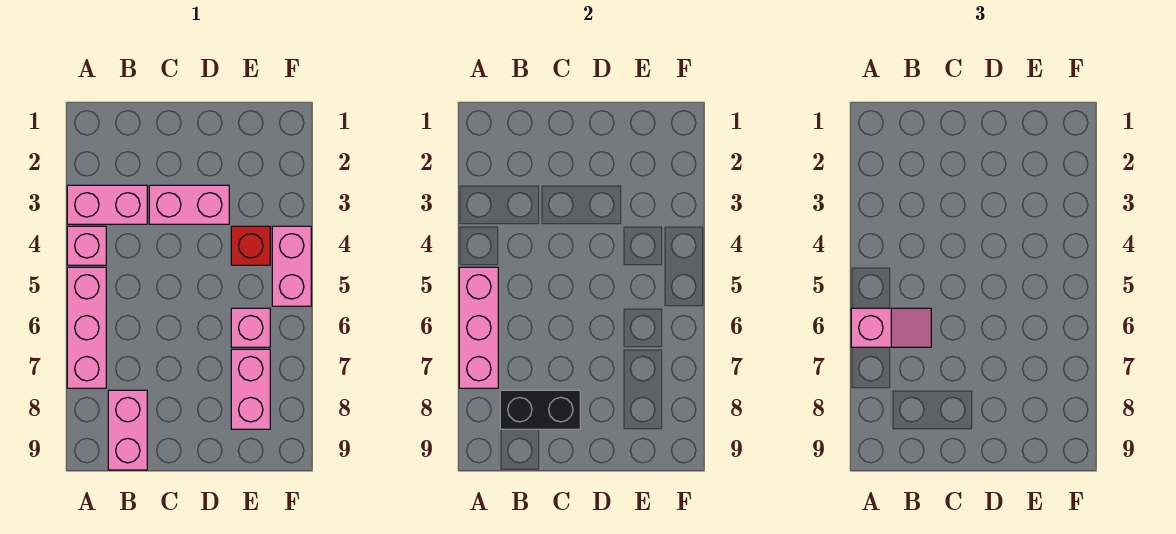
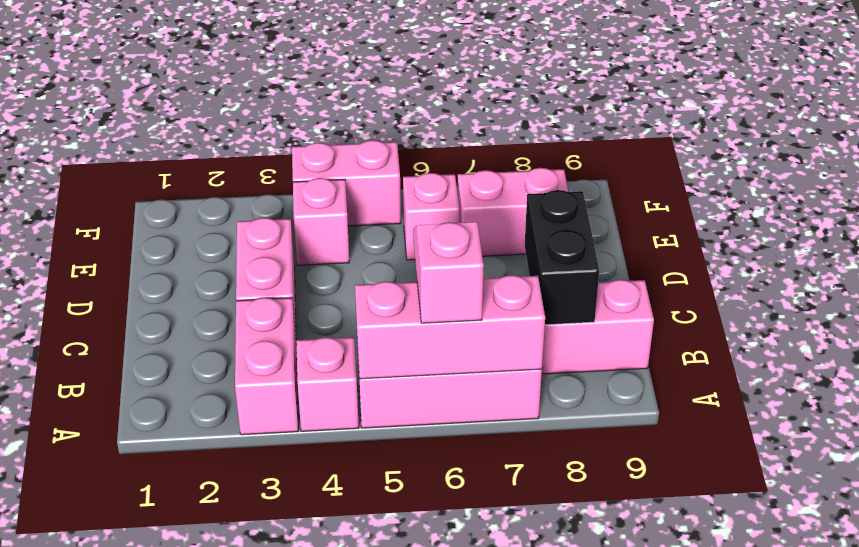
red brick E4 level 1 -> pink brick E4 level 1

